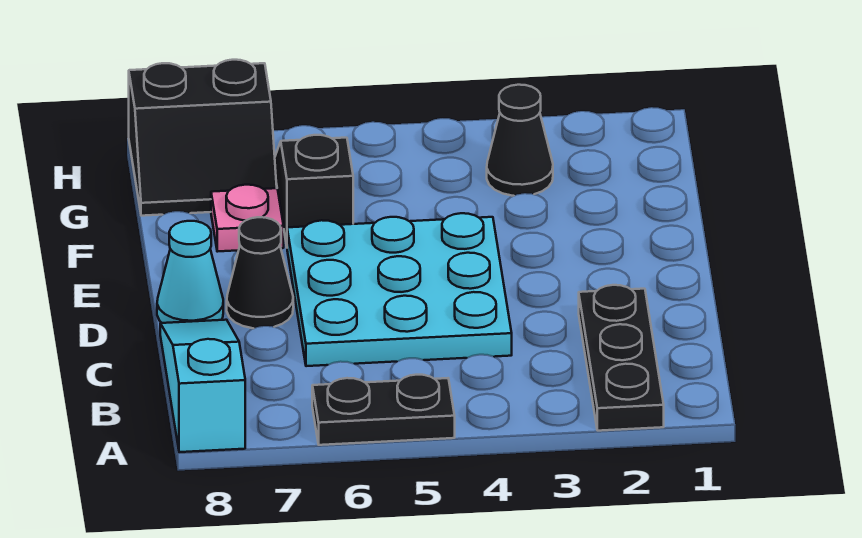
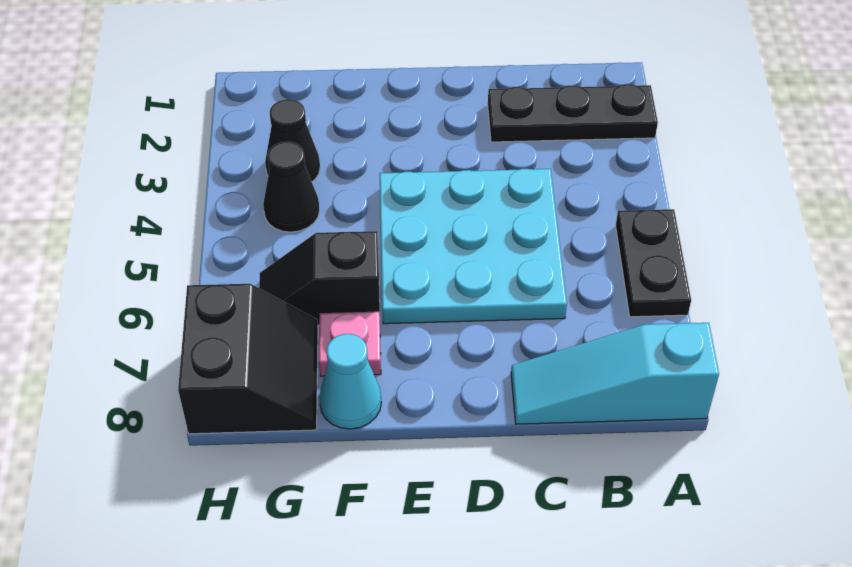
black cone D7 level 1 -> black cone G4 level 1
cyan cone D8 level 1 -> cyan cone F8 level 1

